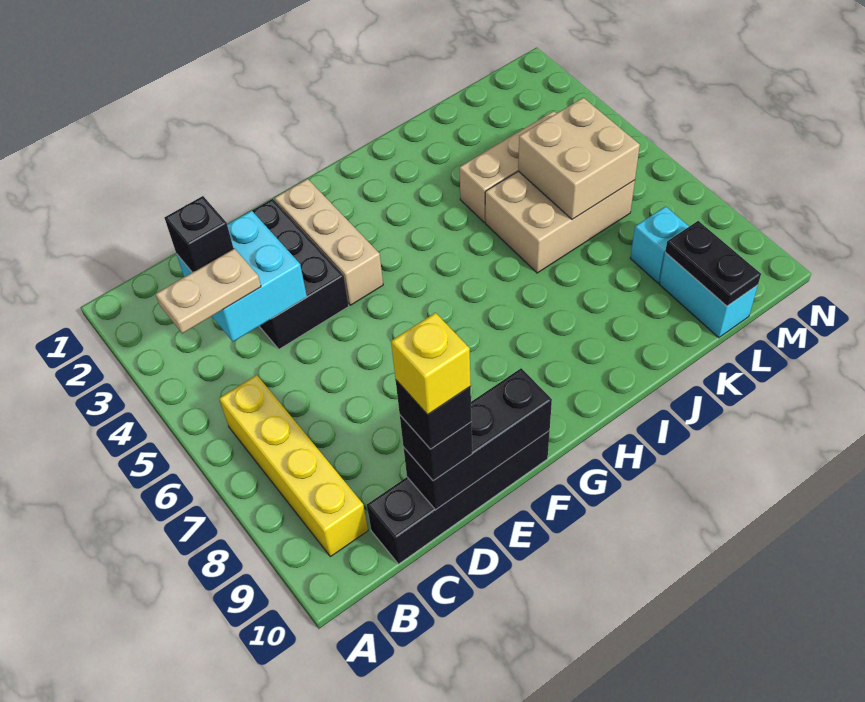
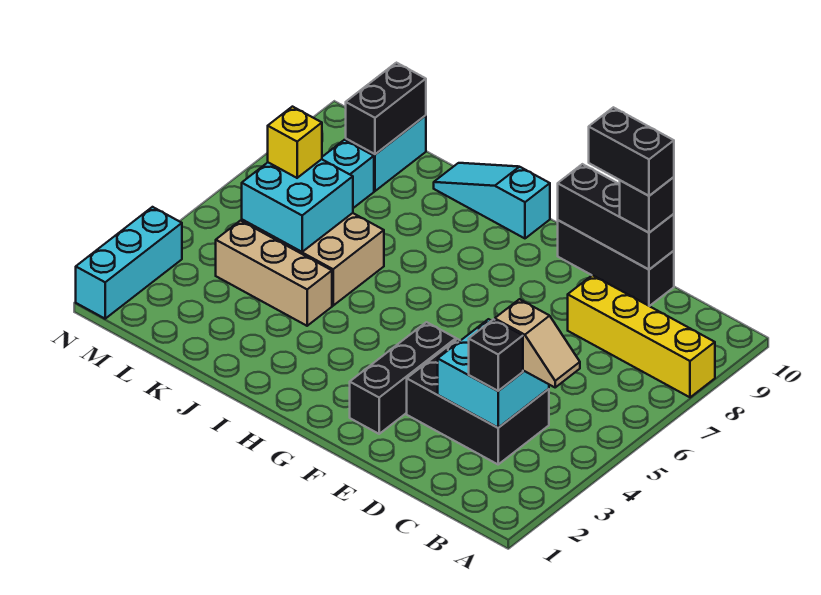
tan plate B4:C4 level 3 -> tan slope B4:C4 level 3 top C
yellow brick B6:B9 level 1 -> yellow brick A8:D8 level 1
black brick C10:F10 level 1 -> black brick D10:F10 level 1
black brick D2:E4 level 1 -> black brick C3:E4 level 1
black brick D10 level 4 -> black brick D10:E10 level 4
yellow brick D10 level 5 -> yellow brick L6 level 3
tan brick F2:F4 level 1 -> black brick F2:F4 level 1
none -> cyan slope H10:J10 level 1 top H
tan brick K5:L6 level 2 -> cyan brick K5:L6 level 2
black plate L9:L10 level 2 -> black brick L9:L10 level 2
none -> cyan brick N1:N3 level 1

